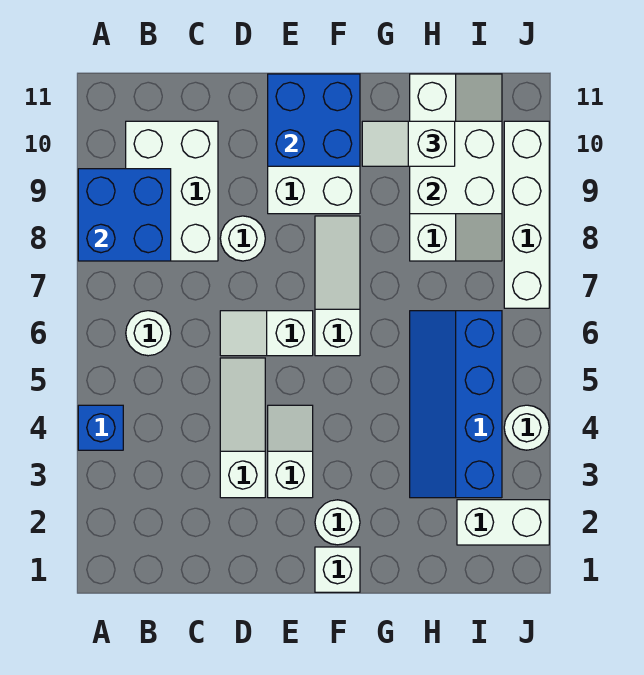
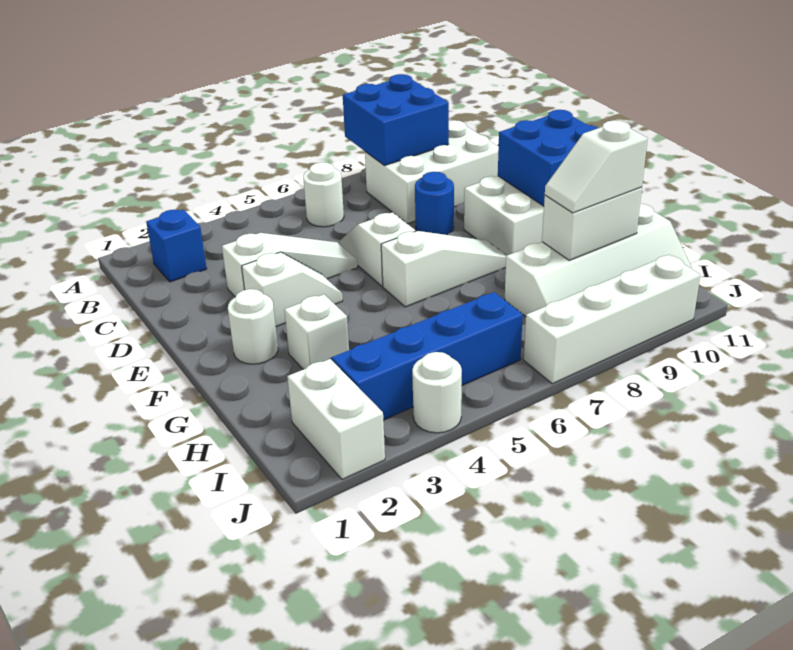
blue brick A4 level 1 -> blue brick B2 level 1
white round brick D8 level 1 -> blue round brick D8 level 1
white brick F1 level 1 -> white brick G3 level 1
white slope G10:H10 level 3 top H -> white slope H9:H10 level 3 top 10
white brick H9:I10 level 2 -> white brick H9:H10 level 2

